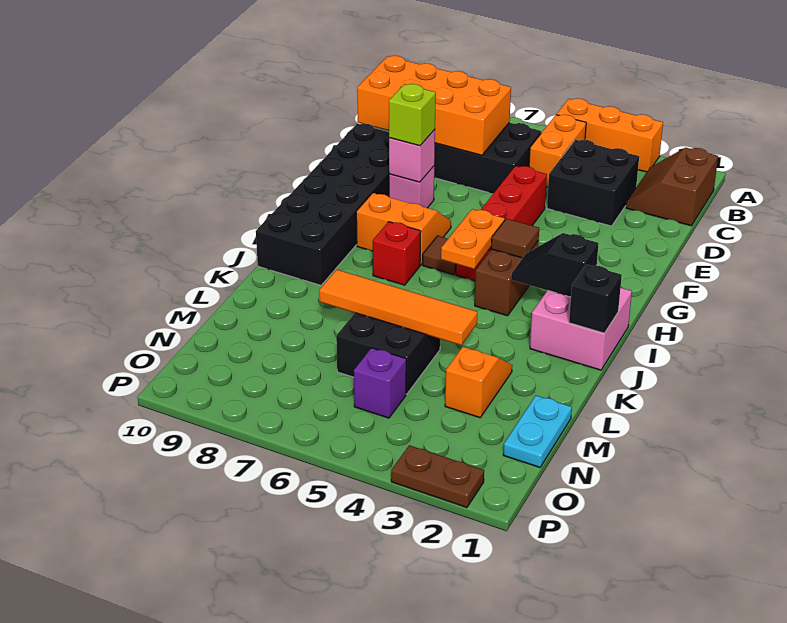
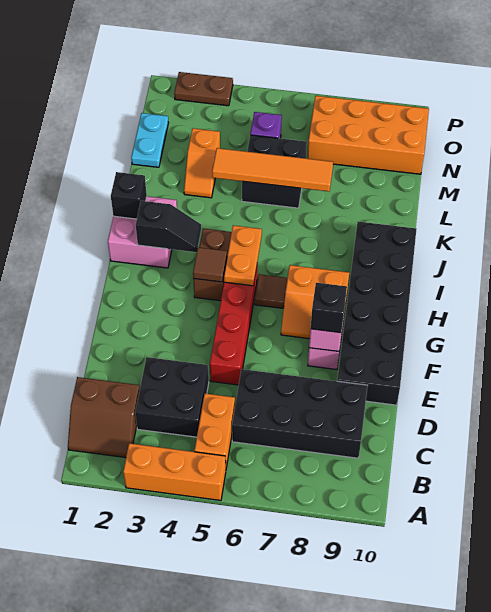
brown slope B1:C2 level 1 top 1 -> brown slope B1:C2 level 1 top C
orange brick C7:D10 level 2 -> orange brick N7:O10 level 1
lime brick F8 level 3 -> black brick F8 level 3
red brick I7 level 1 -> none

